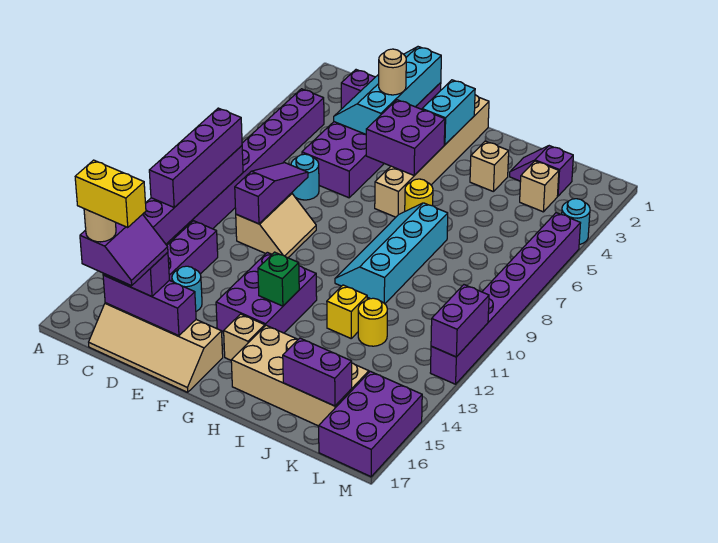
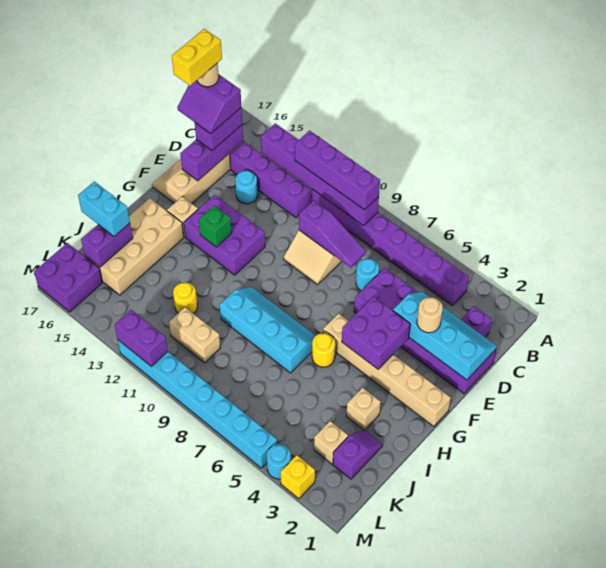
cyan brick G2:G3 level 2 -> cyan brick J16:J17 level 3
yellow brick I12 level 1 -> yellow brick M3 level 1
none -> tan brick K10:K11 level 1
purple brick L15:M17 level 1 -> purple brick L16:M17 level 1
purple brick M5:M12 level 1 -> cyan brick M5:M12 level 1

